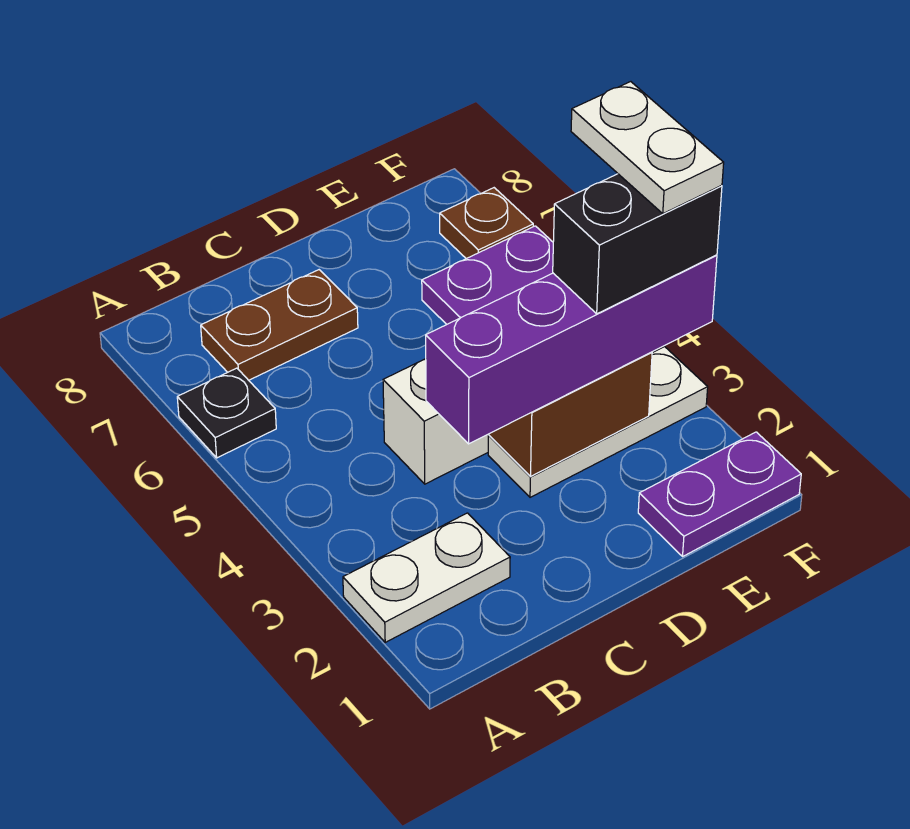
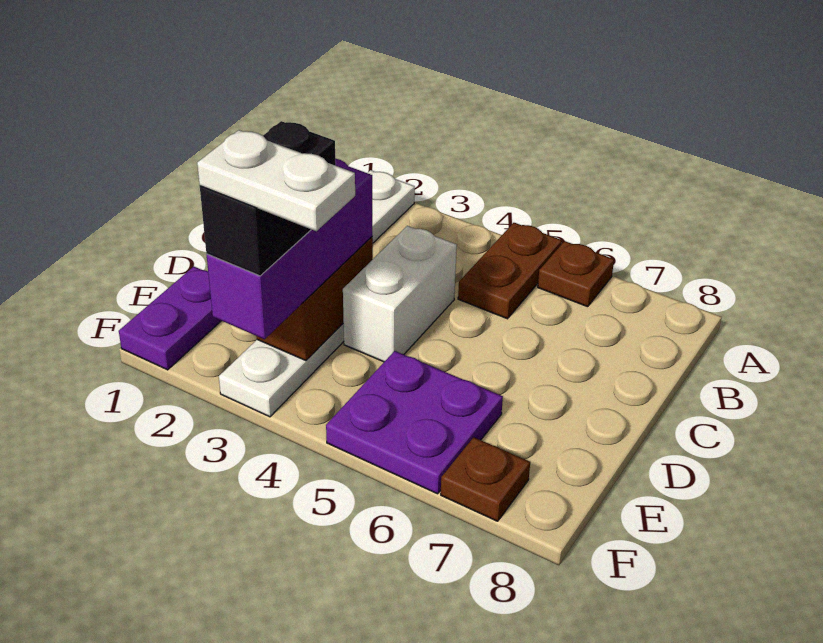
black plate A6 level 1 -> brown plate A6 level 1
brown plate B7:C7 level 1 -> brown plate A5:B5 level 1
purple brick C3:F3 level 3 -> purple brick D3:F3 level 3

